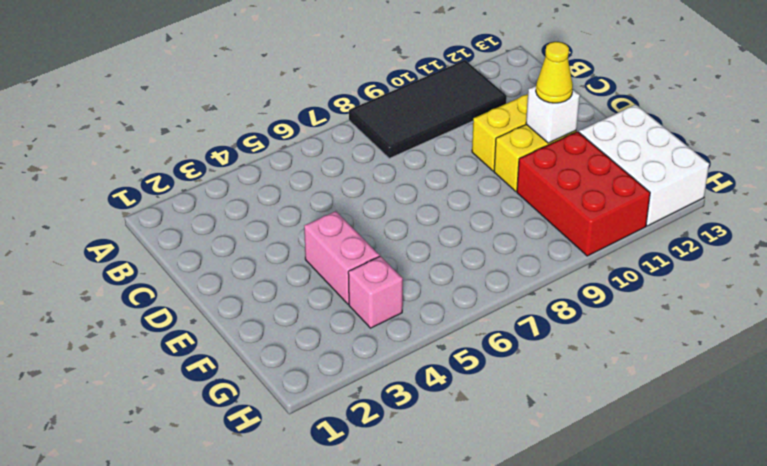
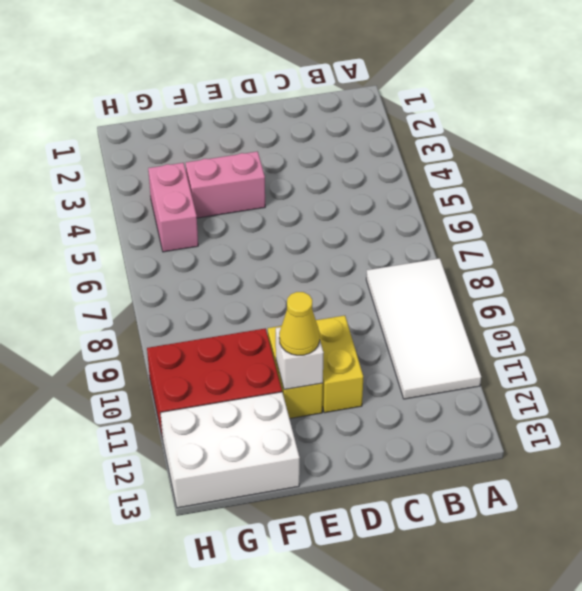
black tile A8:B11 level 1 -> white tile A8:B11 level 1
pink brick G4 level 1 -> pink brick G4:G5 level 1

